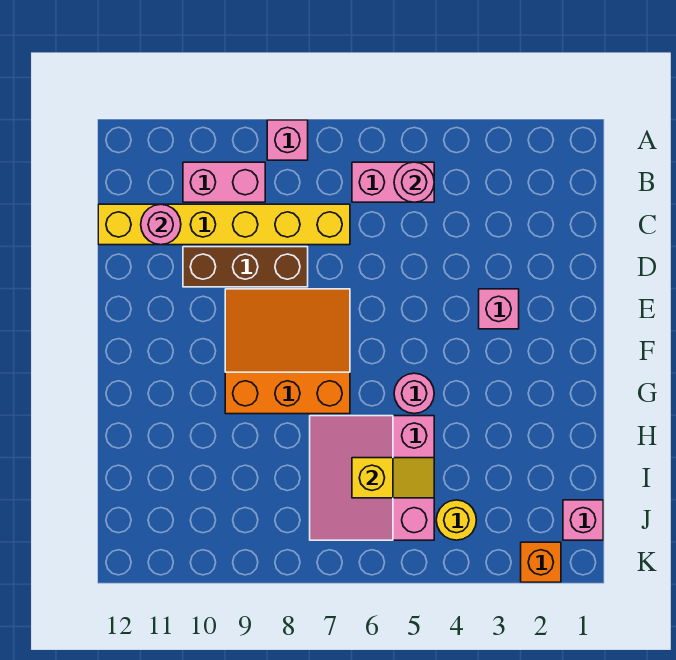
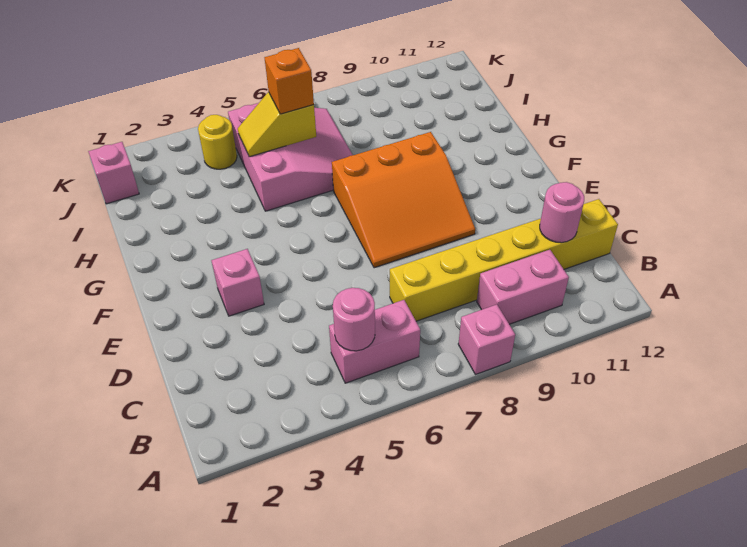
brown brick D8:D10 level 1 -> none
pink round brick G5 level 1 -> none
orange brick K2 level 1 -> orange brick I6 level 3

